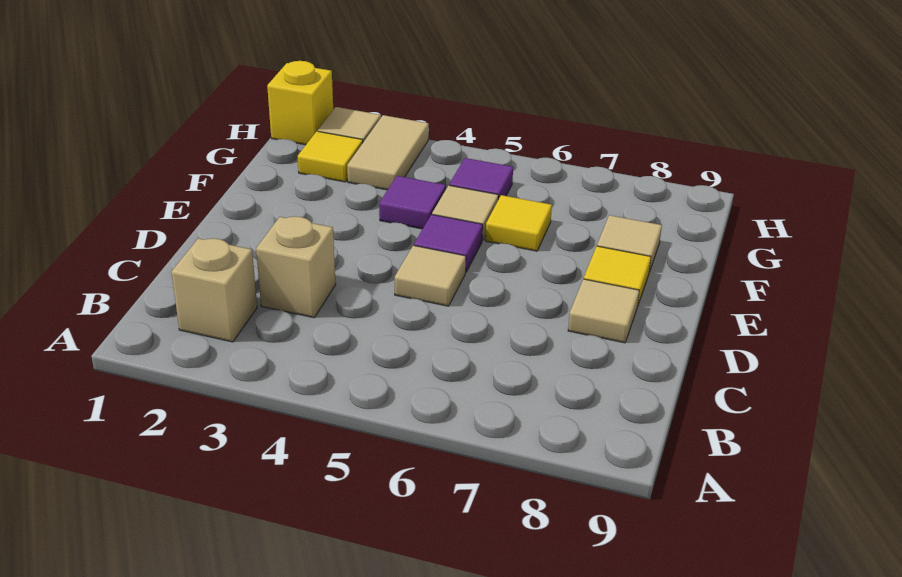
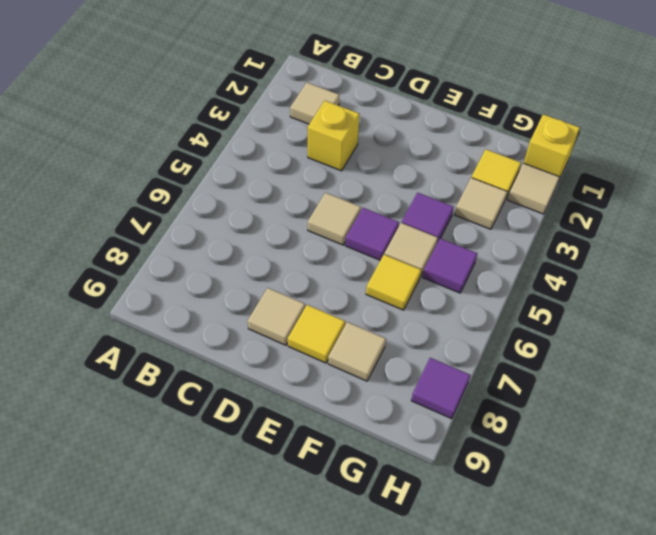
tan brick B2 level 1 -> tan tile B2 level 1
tan brick C3 level 1 -> yellow brick C3 level 1
tan tile G3:H3 level 1 -> tan tile G3 level 1
none -> purple tile H8 level 1

